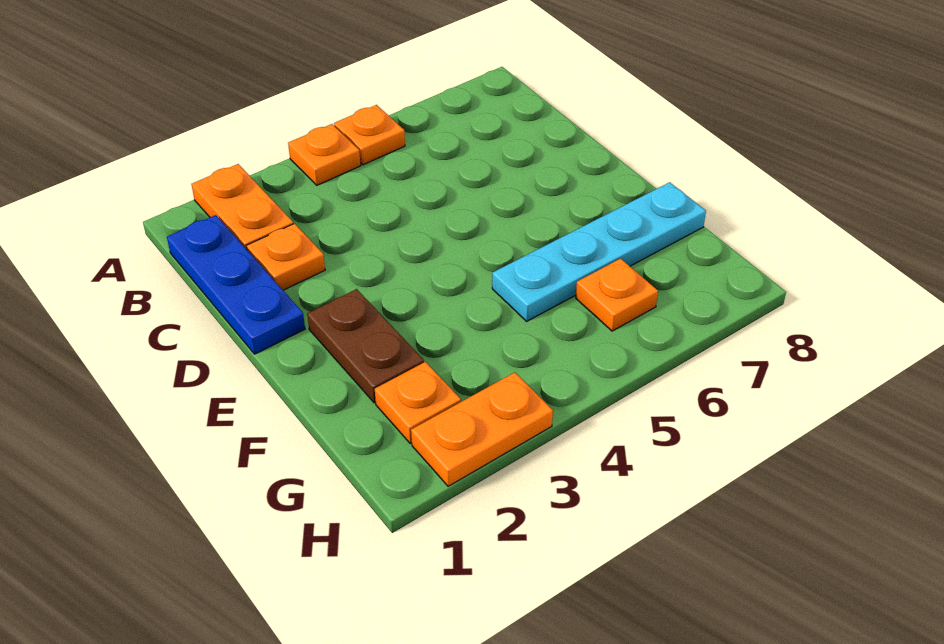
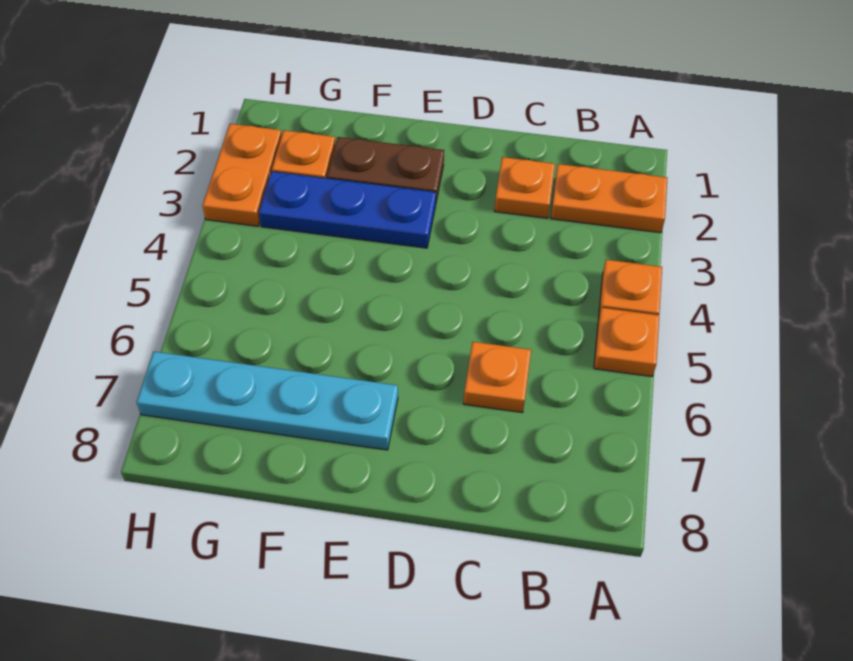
blue plate B1:D1 level 1 -> blue plate E3:G3 level 1
cyan plate F5:F8 level 1 -> cyan plate E7:H7 level 1
orange plate G6 level 1 -> orange plate C6 level 1

